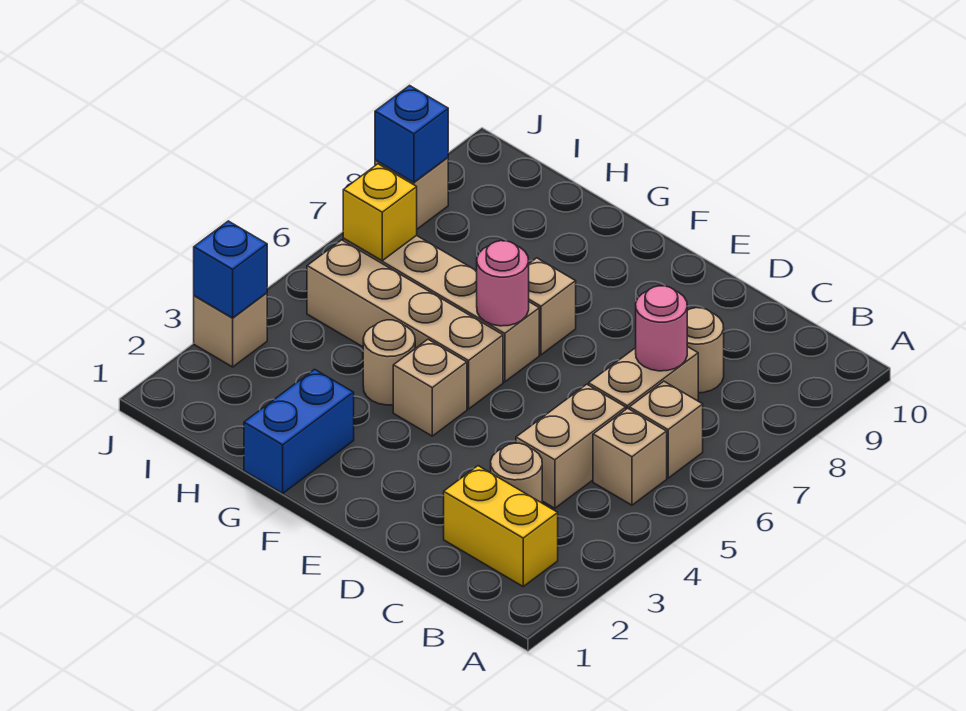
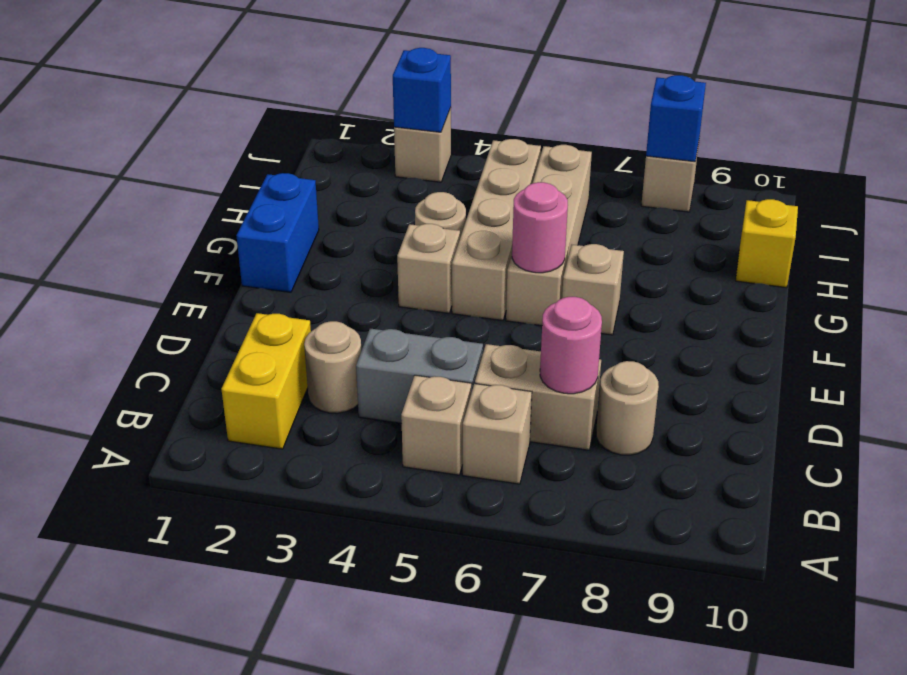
tan brick C4:C5 level 1 -> grey brick C4:C5 level 1
blue brick G1:G2 level 1 -> blue brick F1:G1 level 1
yellow brick I6 level 2 -> yellow brick H10 level 1

